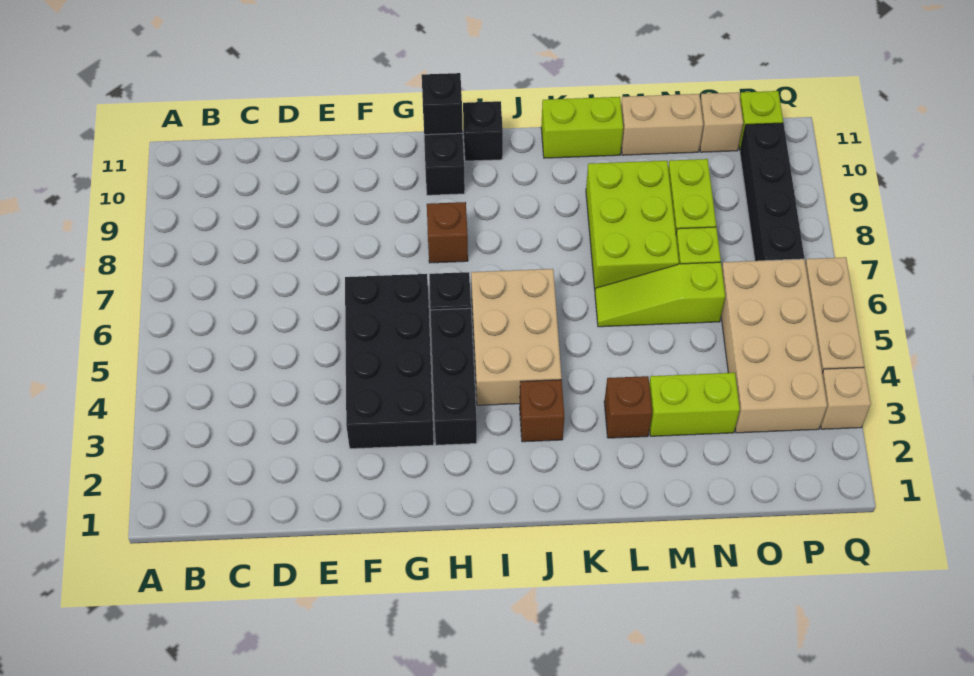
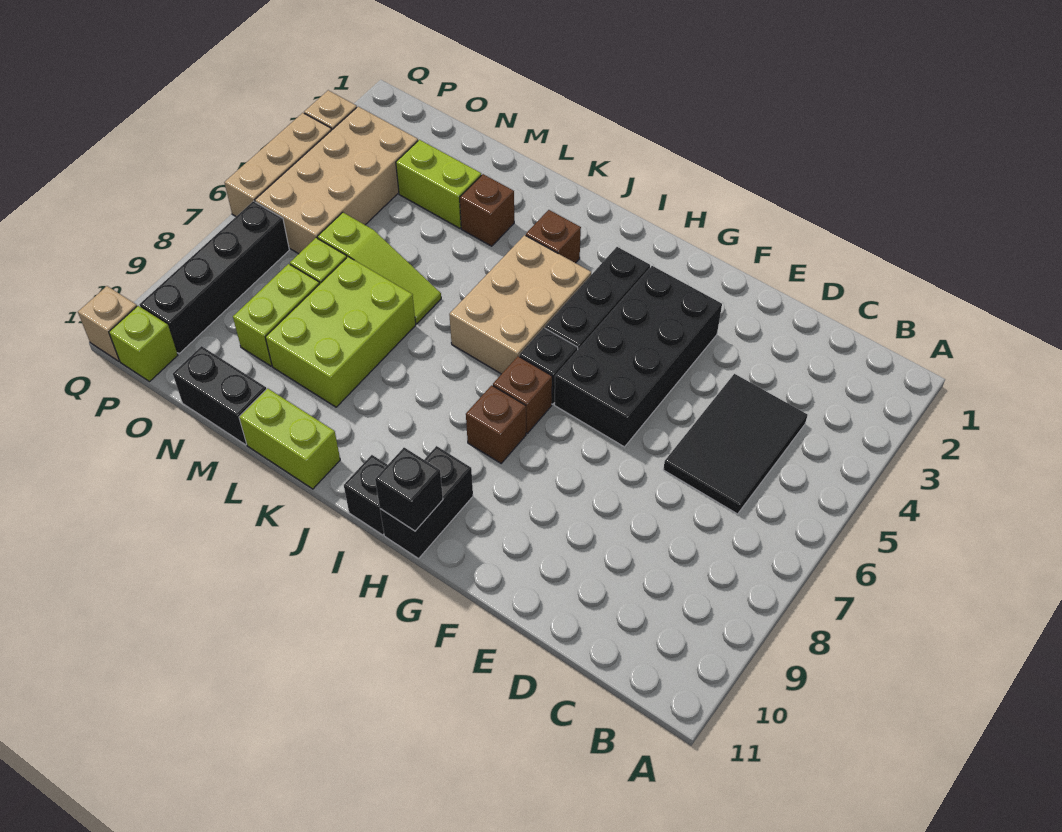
none -> black tile C4:D6 level 1
none -> brown brick H7 level 1
tan brick M11:N11 level 1 -> black brick M11:N11 level 1
tan brick O11 level 1 -> tan brick Q11 level 1

